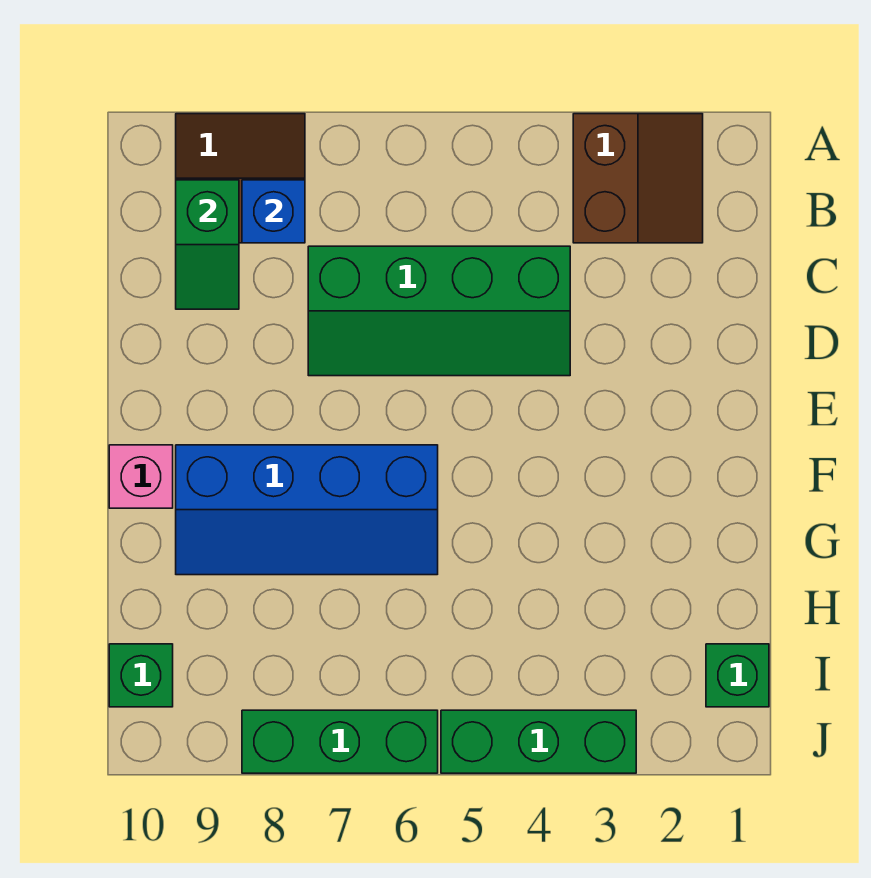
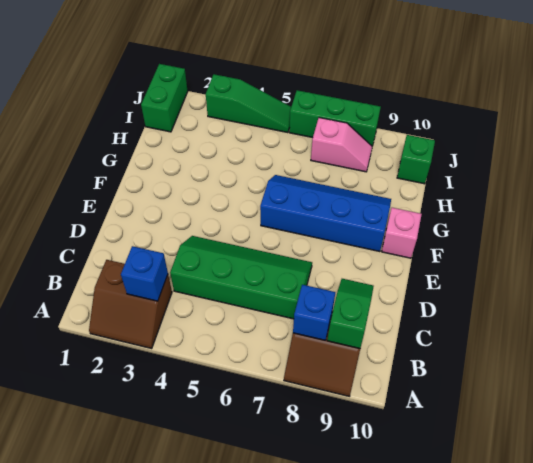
brown slope A2:B3 level 1 top 3 -> brown slope A2:B3 level 1 top B
none -> blue brick B3 level 2
green brick I1 level 1 -> green brick I1:J1 level 1
none -> pink slope I7:I8 level 1 top 7
green brick J3:J5 level 1 -> green slope J3:J5 level 1 top 3

